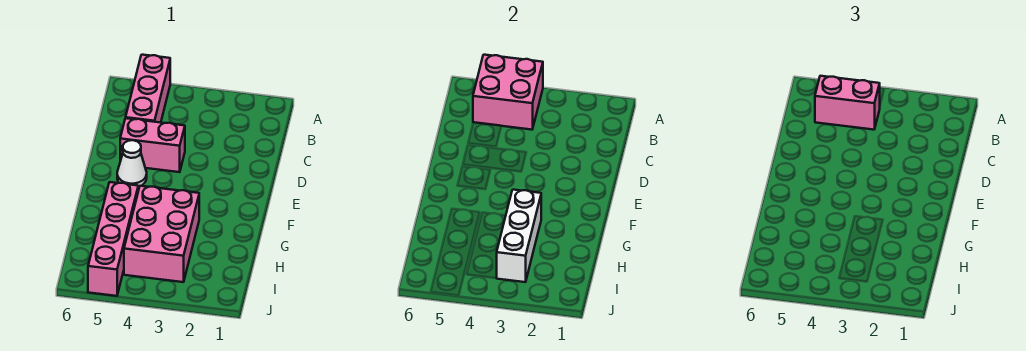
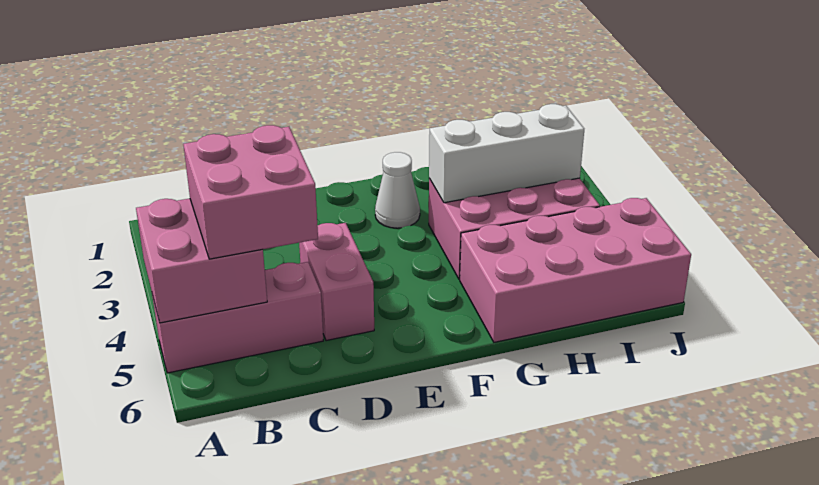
pink brick B4:B5 level 3 -> pink brick B4:C5 level 3
white cone E5 level 1 -> white cone F2 level 1
pink brick G5:J5 level 1 -> pink brick G5:J6 level 1

